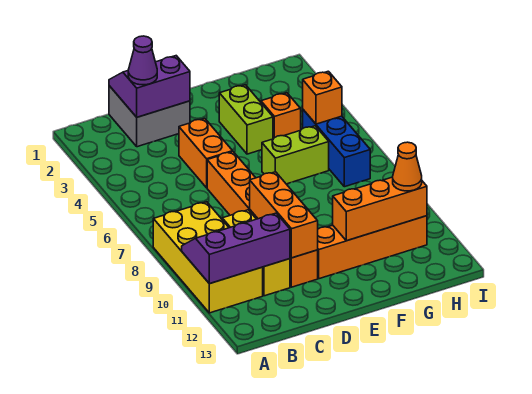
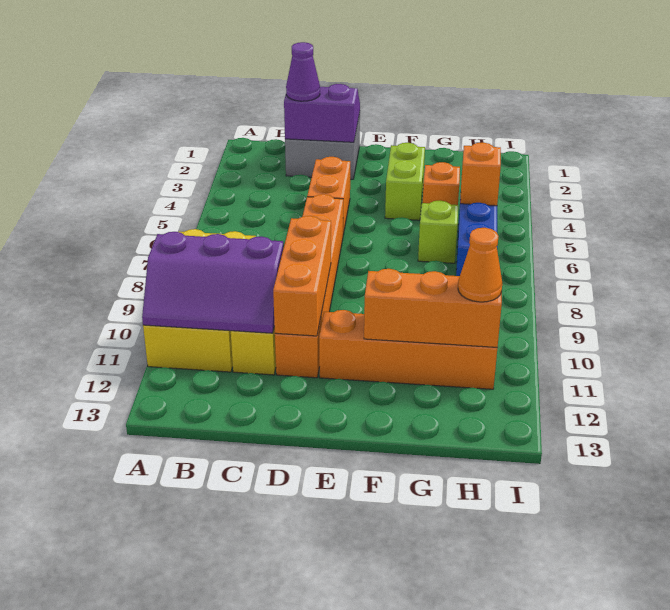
purple slope A10:C11 level 2 top 11 -> purple slope A10:C11 level 2 top 10
lime brick F6:G6 level 1 -> lime brick G6 level 1

